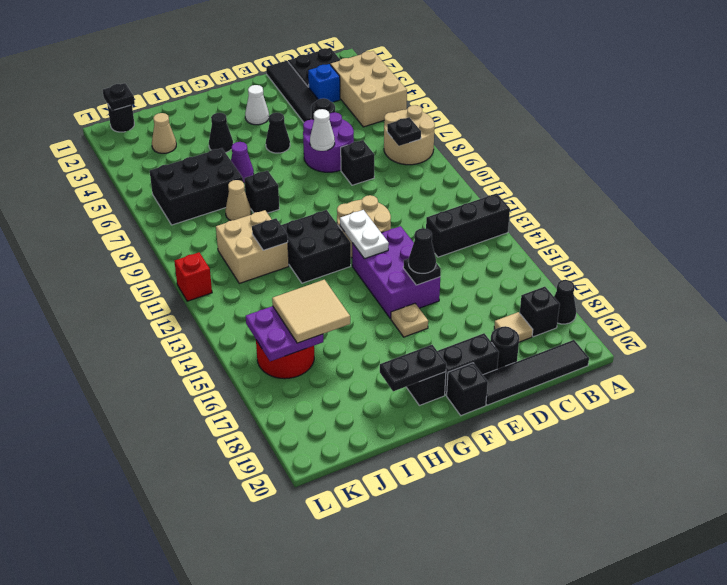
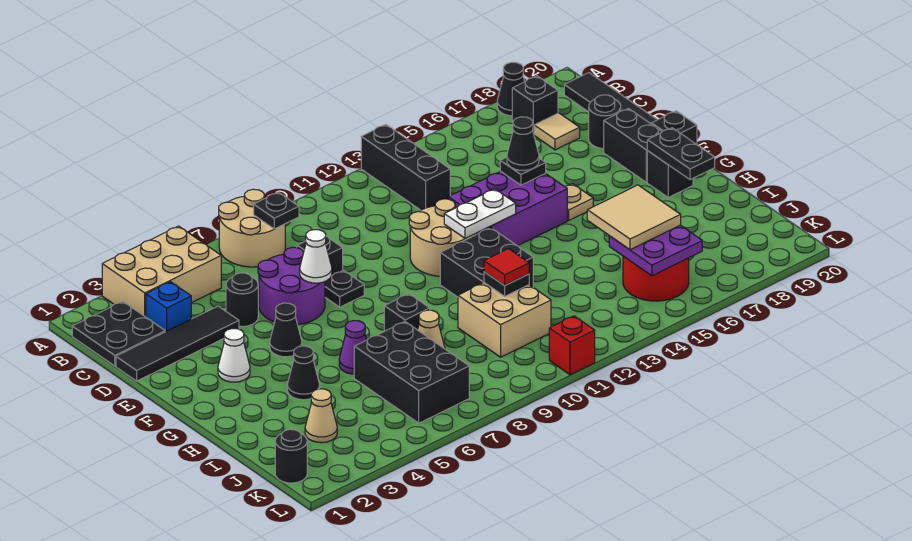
none -> red tile I11 level 3
black plate K1 level 2 -> black plate E8 level 1

